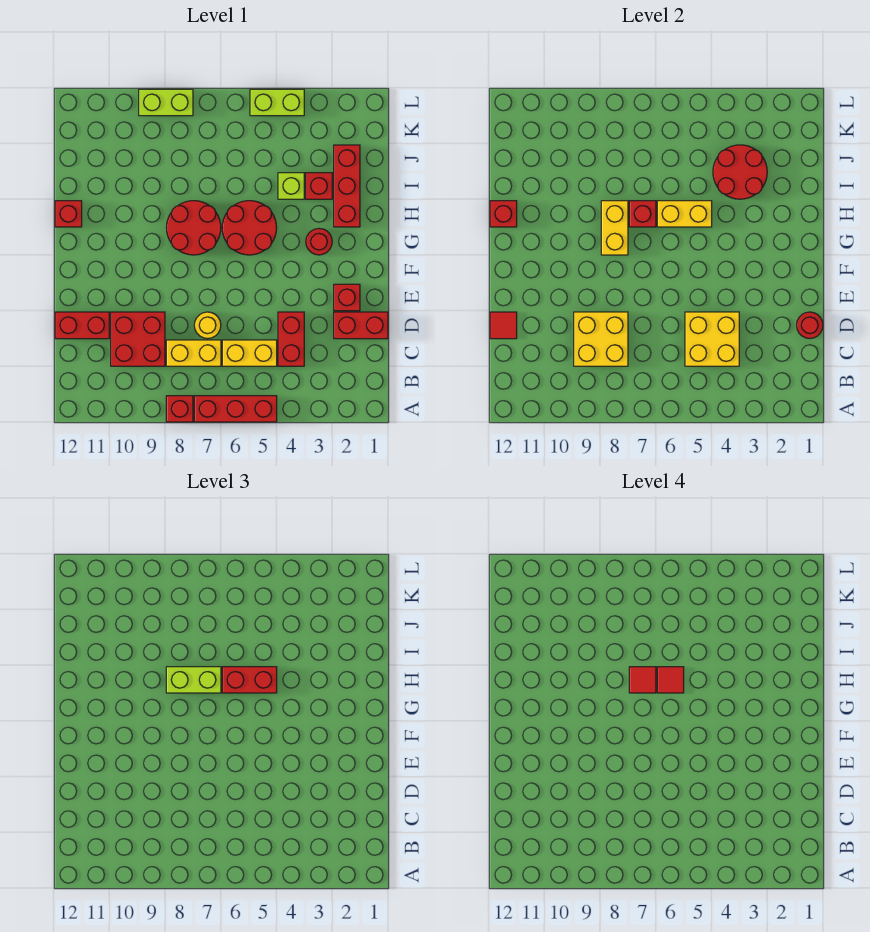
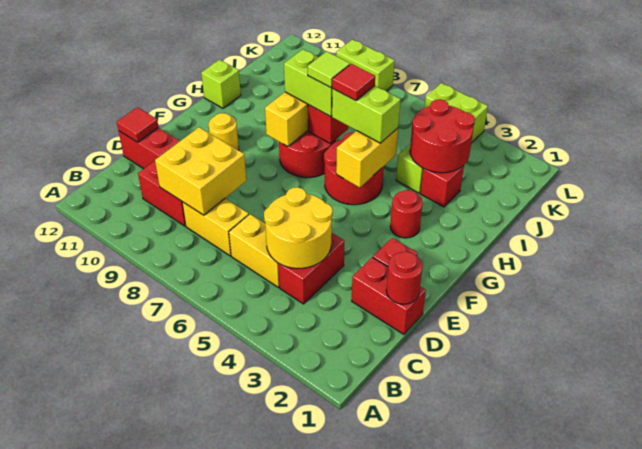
red brick A5:A7 level 1 -> none
red brick A8 level 1 -> none
yellow brick C4:D5 level 2 -> yellow round brick C4:D5 level 2
yellow round brick D7 level 1 -> yellow round brick F10 level 1
red brick H2:J2 level 1 -> none
yellow brick H5:H6 level 2 -> yellow brick G5:H5 level 2
red brick H5:H6 level 3 -> lime brick H5:H6 level 3
red tile H7 level 4 -> lime tile H7 level 4
red brick H12 level 1 -> lime brick H12 level 1
red brick H12 level 2 -> none

